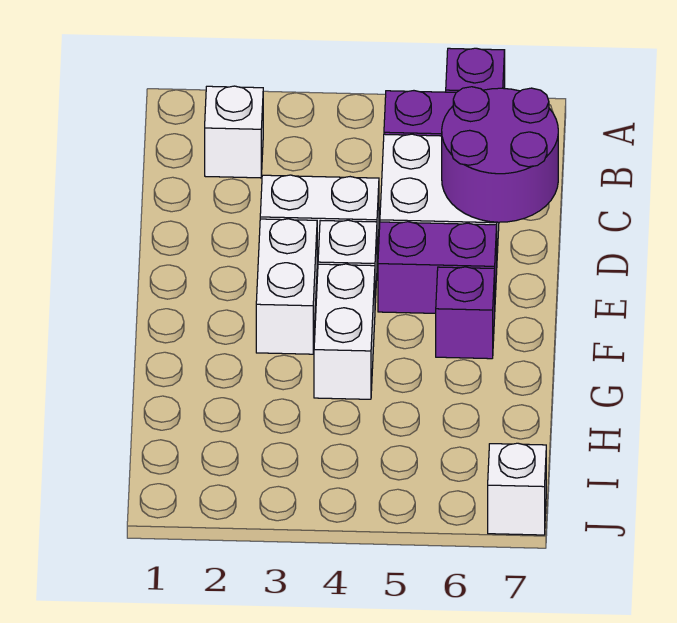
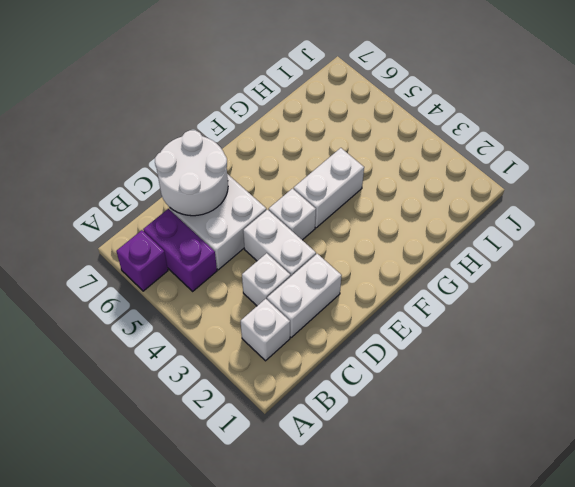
purple round brick C6:D7 level 2 -> white round brick C6:D7 level 2
white brick E3:F3 level 1 -> white brick C2:D2 level 1
purple brick E5:E6 level 1 -> none
purple brick F6 level 1 -> none
white brick J7 level 1 -> white brick C3 level 1

